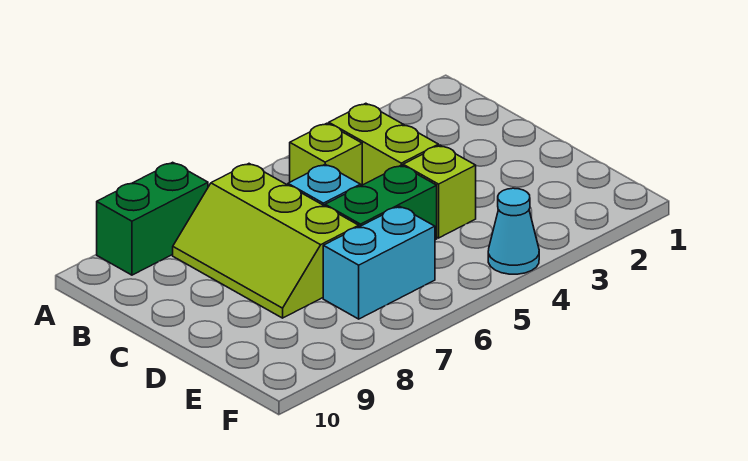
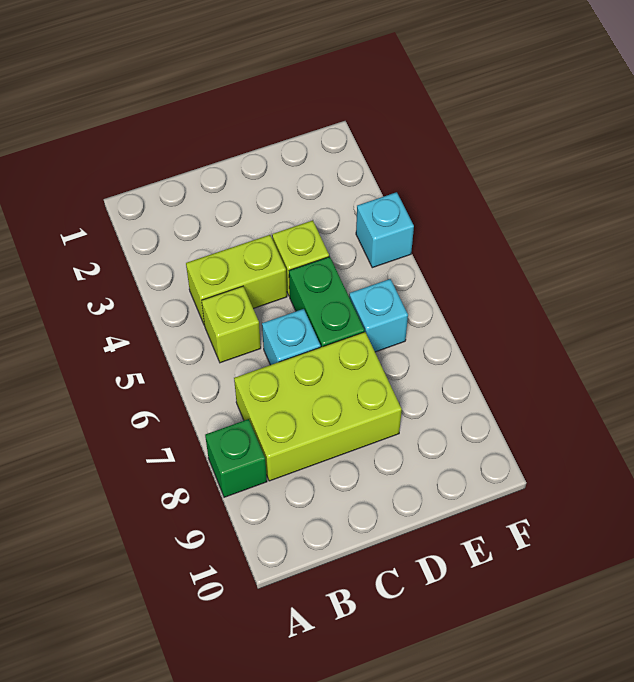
green brick A8:A9 level 1 -> green brick A8 level 1
lime slope B7:D8 level 1 top 7 -> lime brick B7:D8 level 1
cyan brick E6:E7 level 1 -> cyan brick E6 level 1
cyan cone F4 level 1 -> cyan brick F4 level 1

